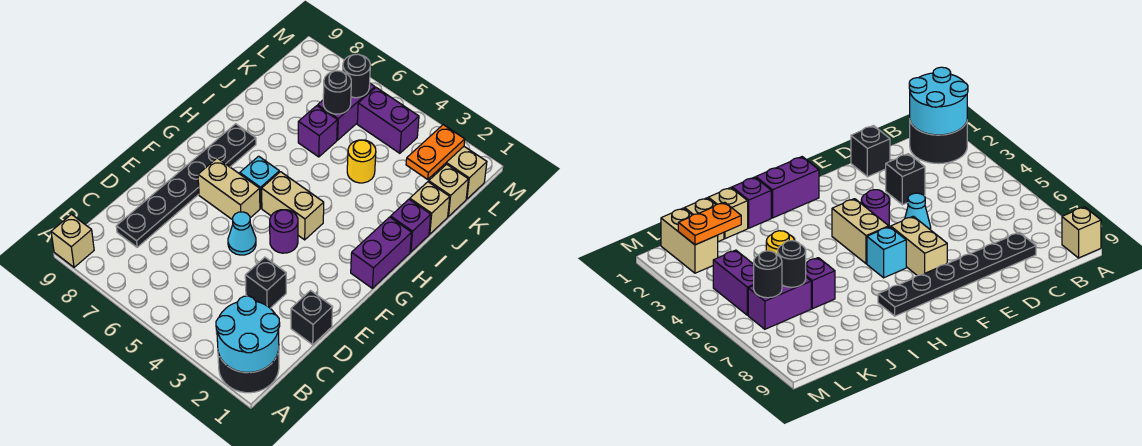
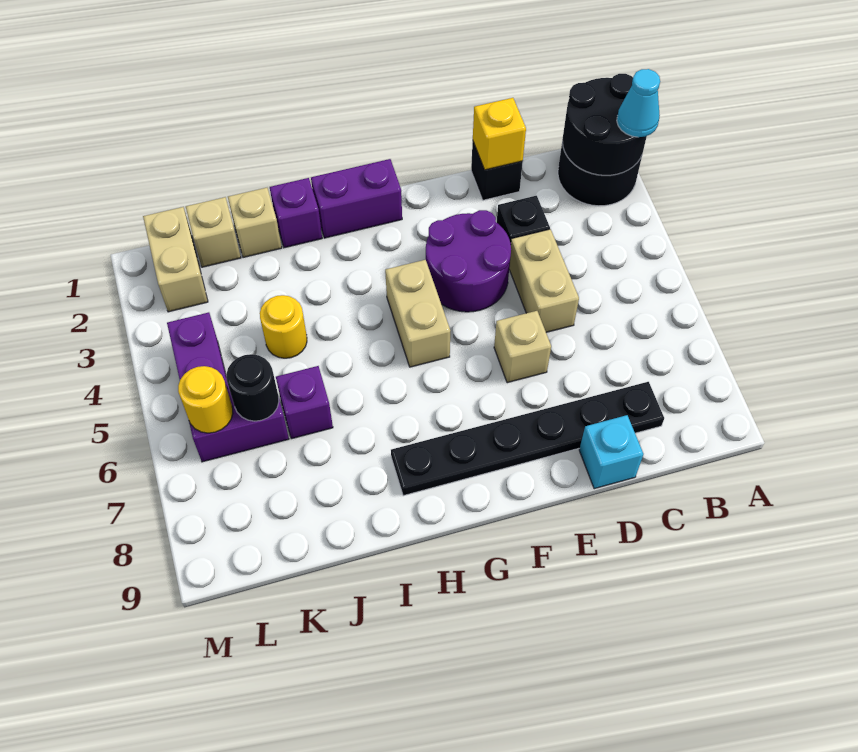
cyan round brick A1:B2 level 2 -> black round brick A1:B2 level 2
tan brick A9 level 1 -> tan brick E6 level 1
none -> yellow brick D1 level 2
cyan cone E5 level 1 -> cyan cone A2 level 3
purple round brick F4 level 1 -> purple round brick E3:F4 level 1
tan brick F6:F7 level 1 -> tan brick D4:D5 level 1
cyan brick G6 level 1 -> cyan brick D9 level 1
orange plate K2:L2 level 2 -> none
black round brick L6 level 2 -> yellow round brick L6 level 2

